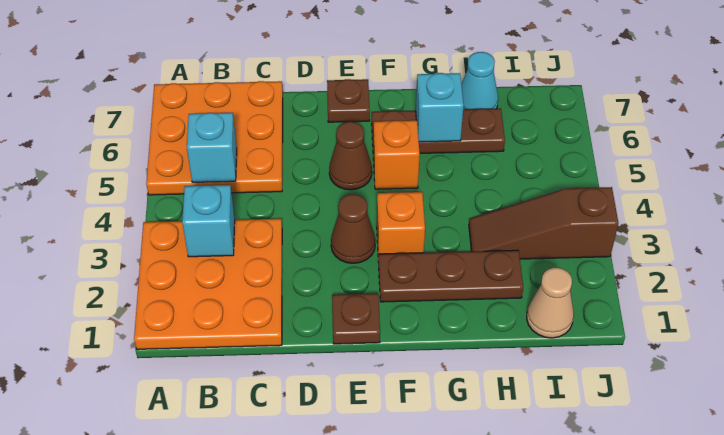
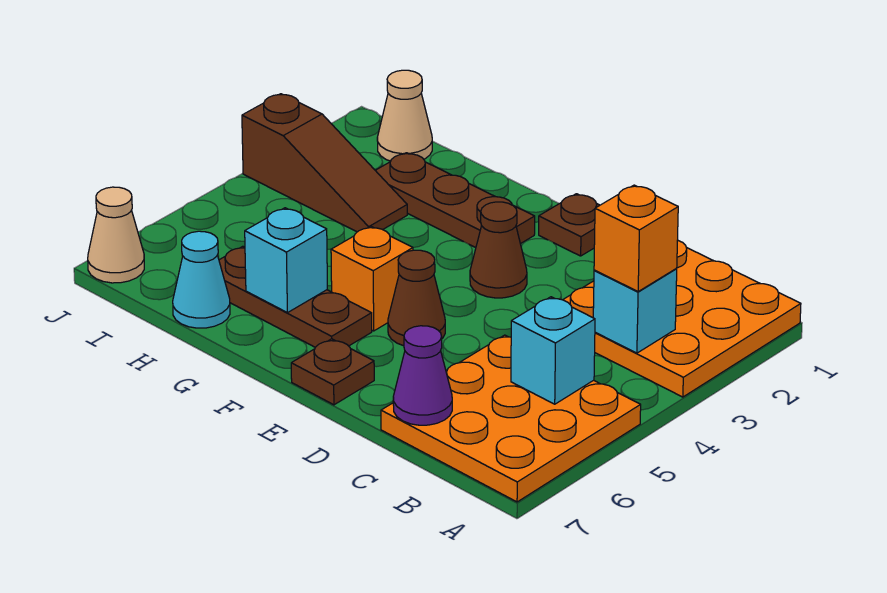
none -> purple cone C7 level 2
orange brick F3 level 1 -> orange brick B3 level 3
none -> tan cone J7 level 1

